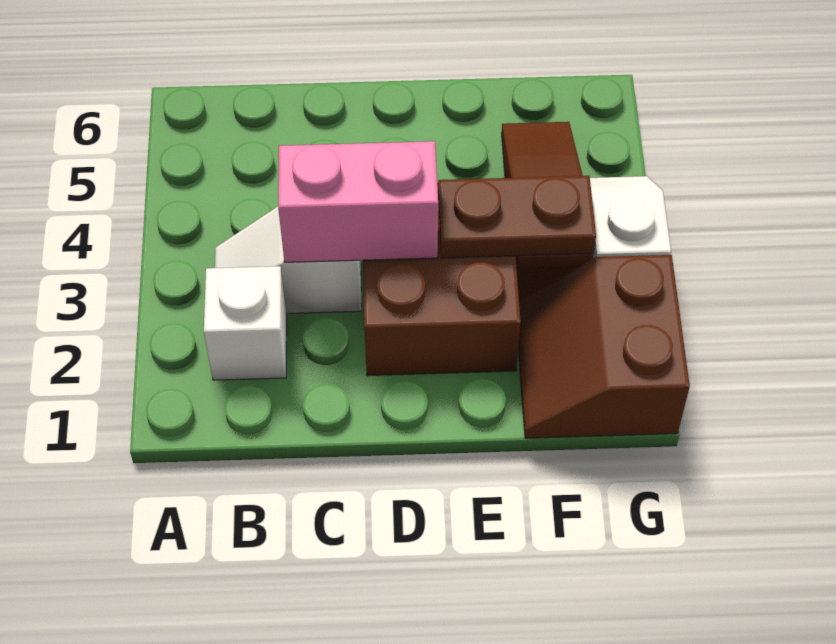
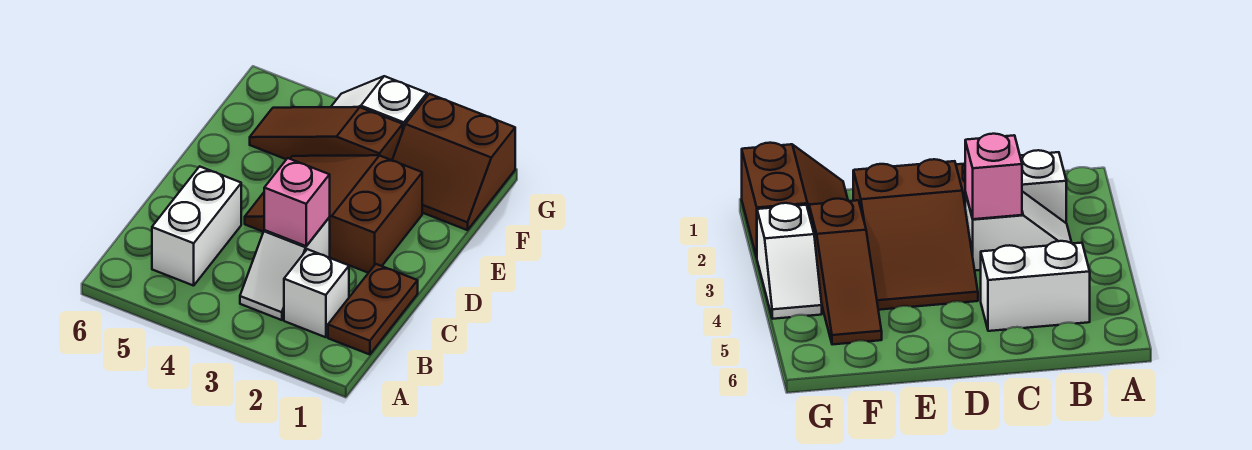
none -> white brick B5:C5 level 1
pink brick C3:D3 level 2 -> pink brick C3 level 2
brown plate E3:F3 level 2 -> brown plate B1:C1 level 1

